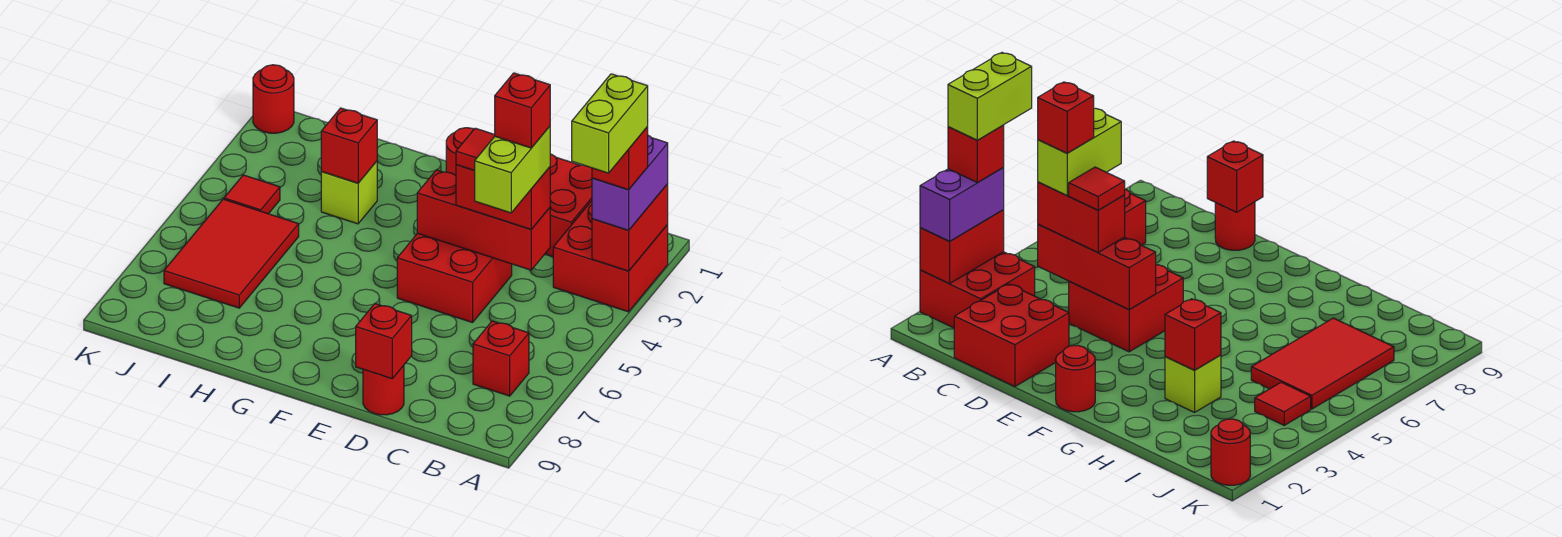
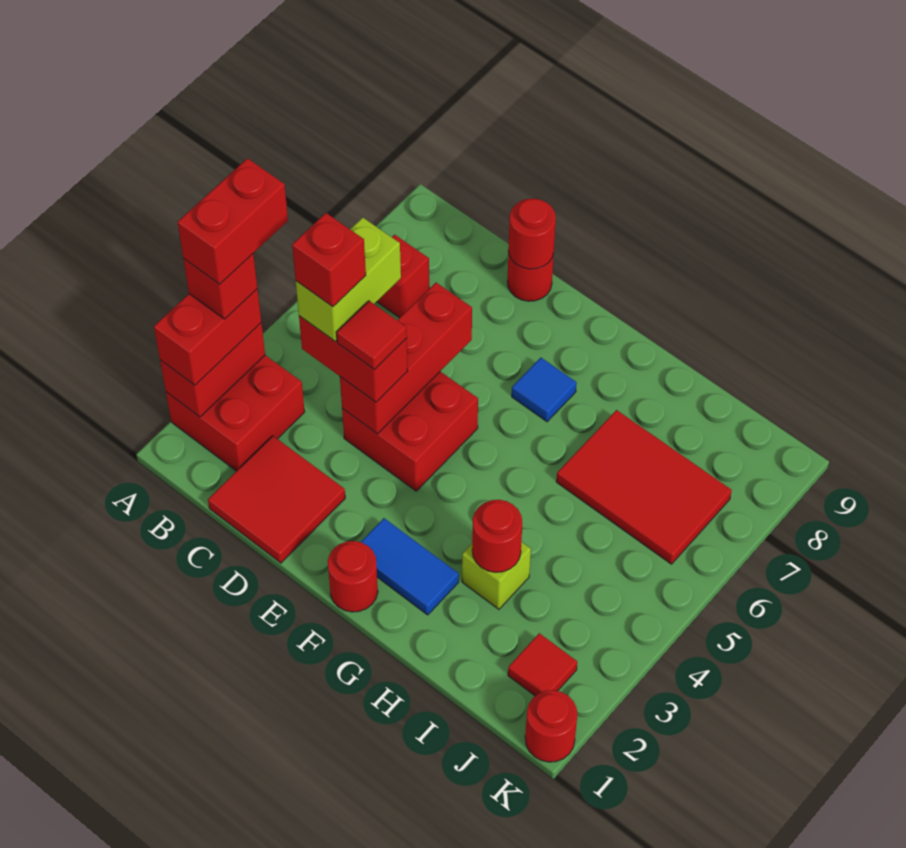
purple brick A2:A3 level 3 -> red brick A2:A3 level 3
lime brick A3:A4 level 5 -> red brick A3:A4 level 5
red brick C1:D2 level 1 -> red tile C1:D2 level 1
red brick C4:E4 level 2 -> red brick D4:D6 level 2
red brick D9 level 2 -> red round brick D9 level 2
none -> blue tile F2:G2 level 1
none -> blue tile F7 level 1
red brick H3 level 2 -> red round brick H3 level 2
red tile I5:J7 level 1 -> red tile H6:J7 level 1
red tile J4 level 1 -> red tile J2 level 1

